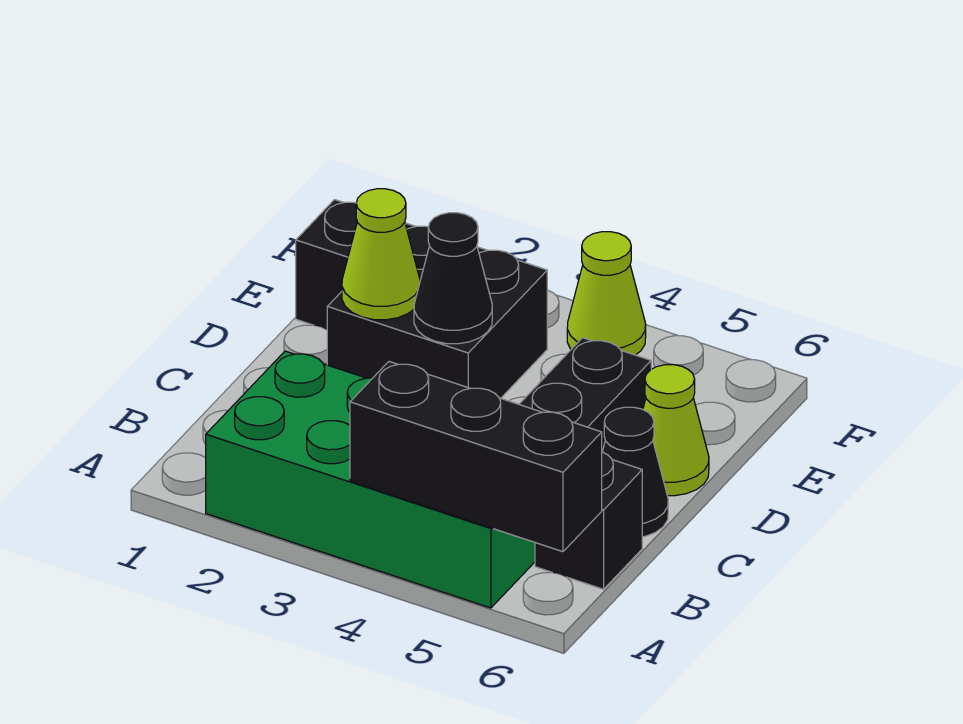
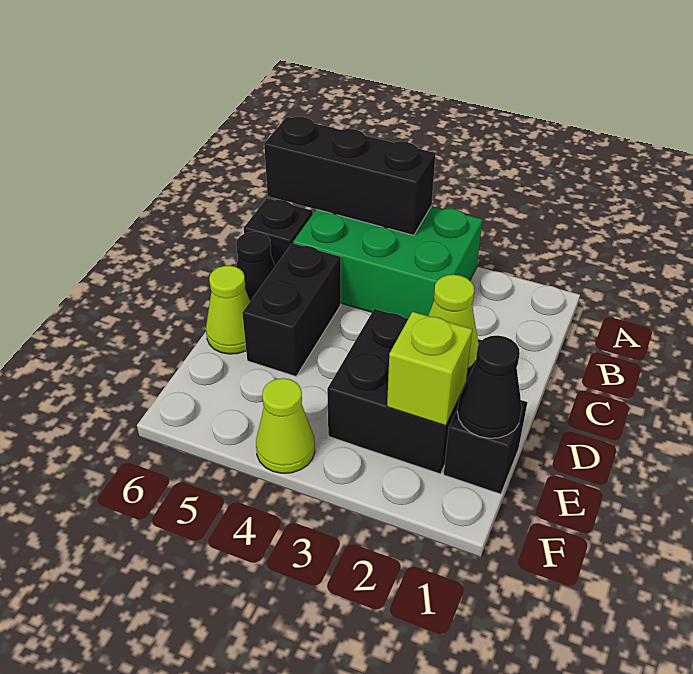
green brick A2:B5 level 1 -> green brick A3:B5 level 1
black cone D3 level 2 -> black cone E1 level 2
none -> lime brick E2 level 2

